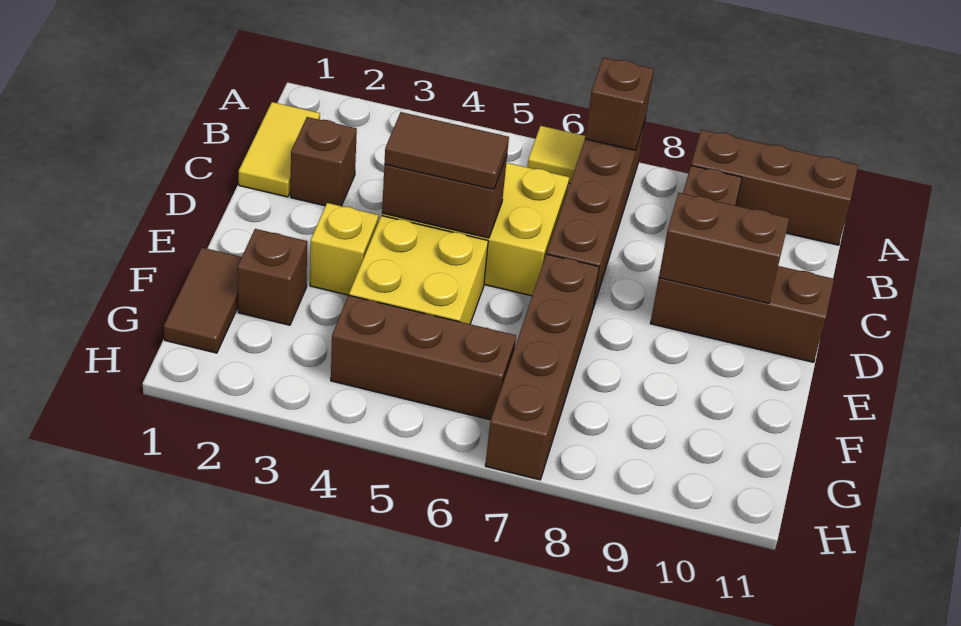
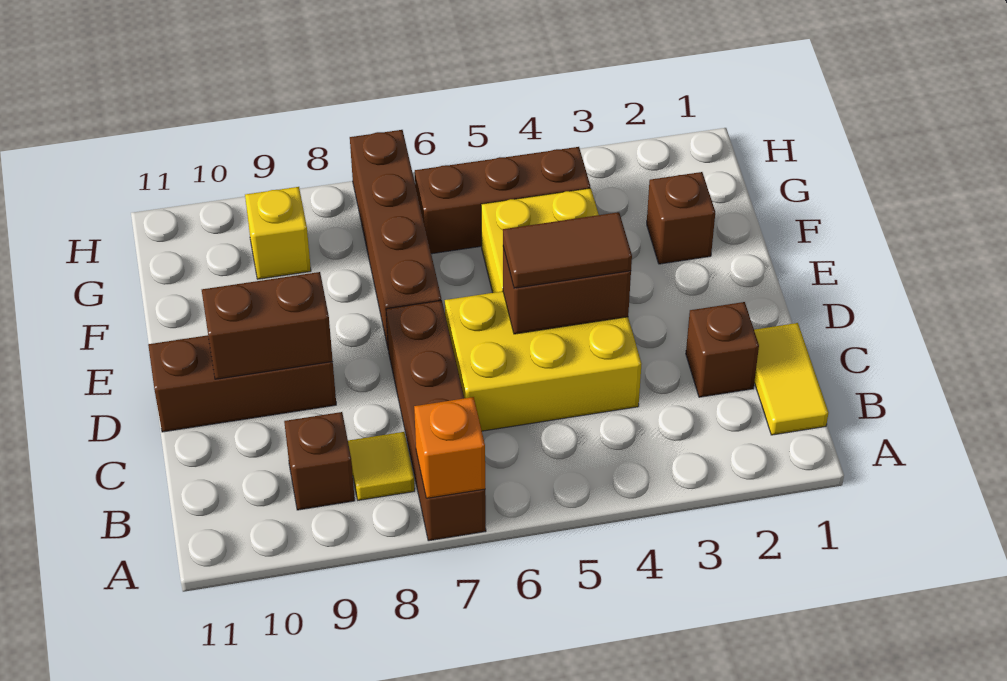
yellow tile A6 level 1 -> yellow tile B8 level 1
brown brick A7 level 2 -> orange brick A7 level 2
brown brick A9:A11 level 1 -> none
yellow brick E3 level 1 -> yellow brick G9 level 1
brown tile F1:G1 level 1 -> none

